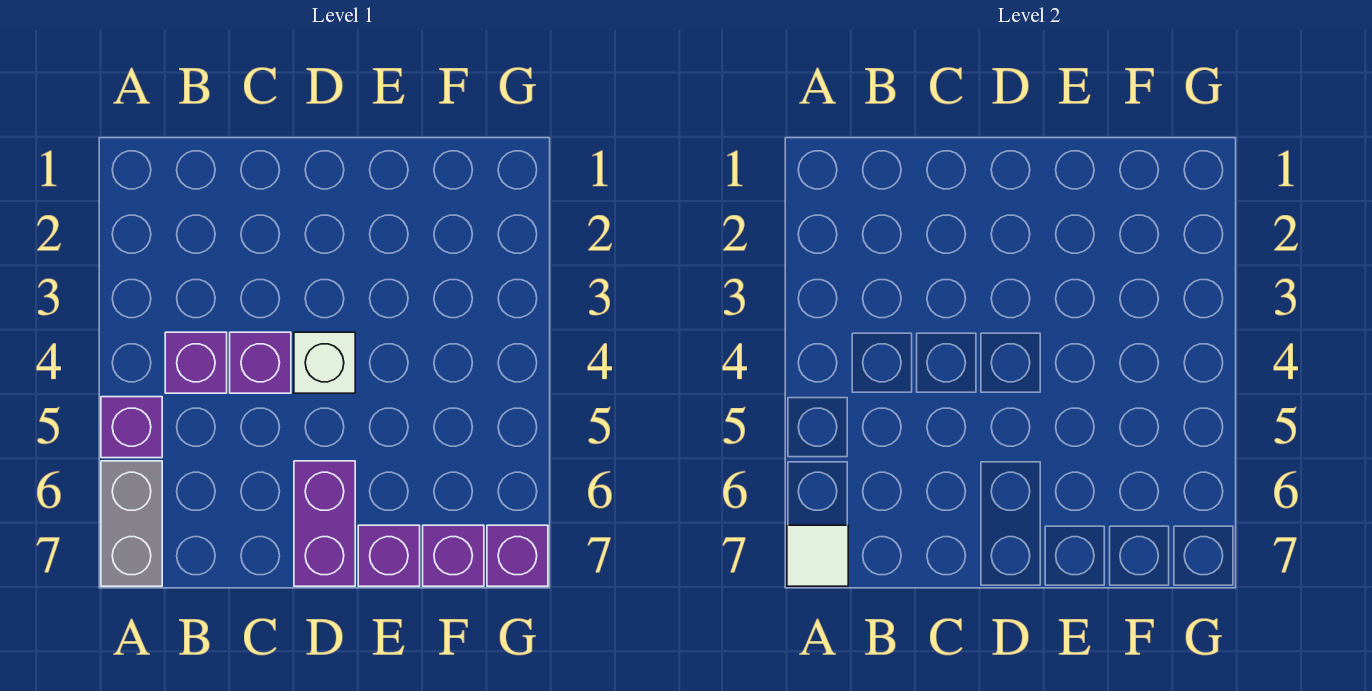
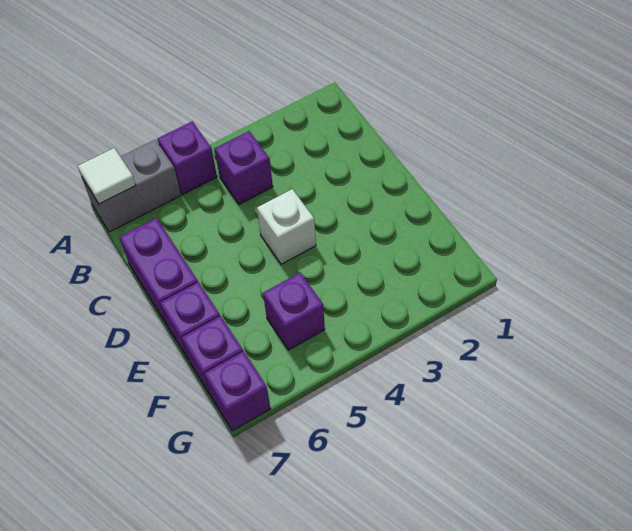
purple brick C4 level 1 -> purple brick F5 level 1
purple brick D6:D7 level 1 -> purple brick C7:D7 level 1

